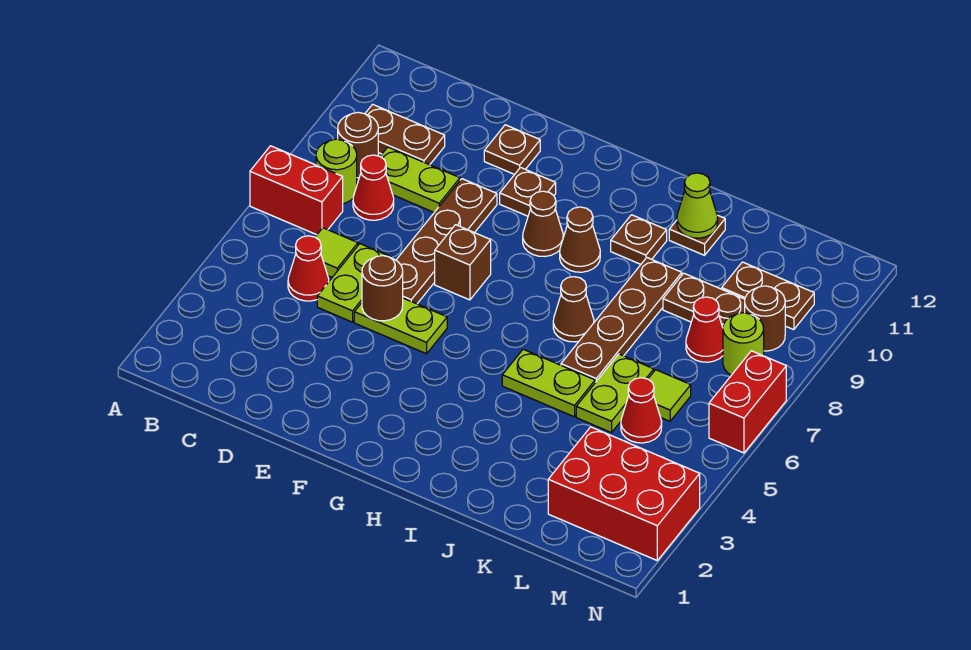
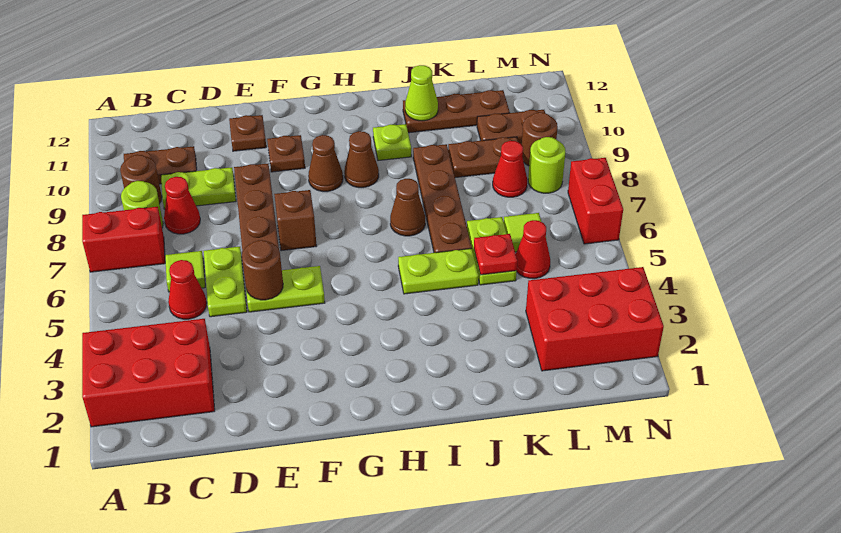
none -> red brick A2:C3 level 1
brown plate I10 level 1 -> lime plate I10 level 1
brown plate J11 level 1 -> brown plate J11:L11 level 1
none -> red plate K5 level 2

